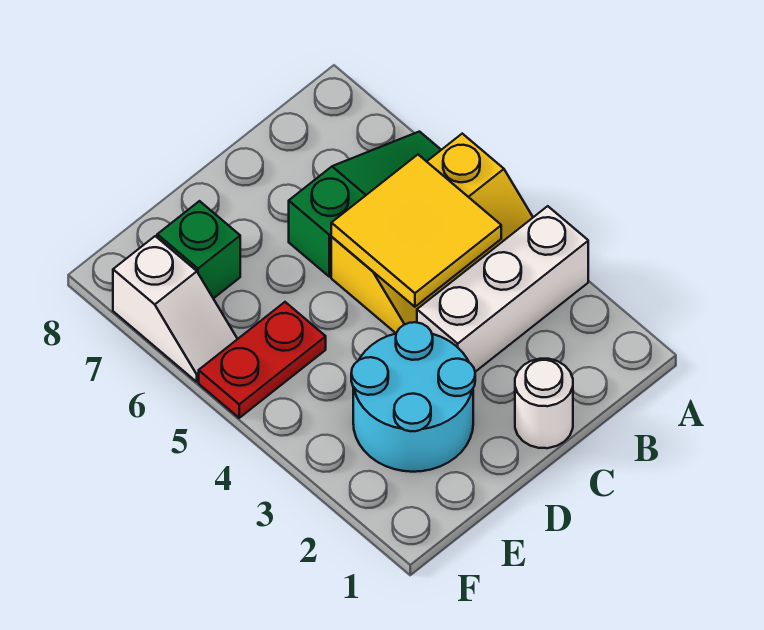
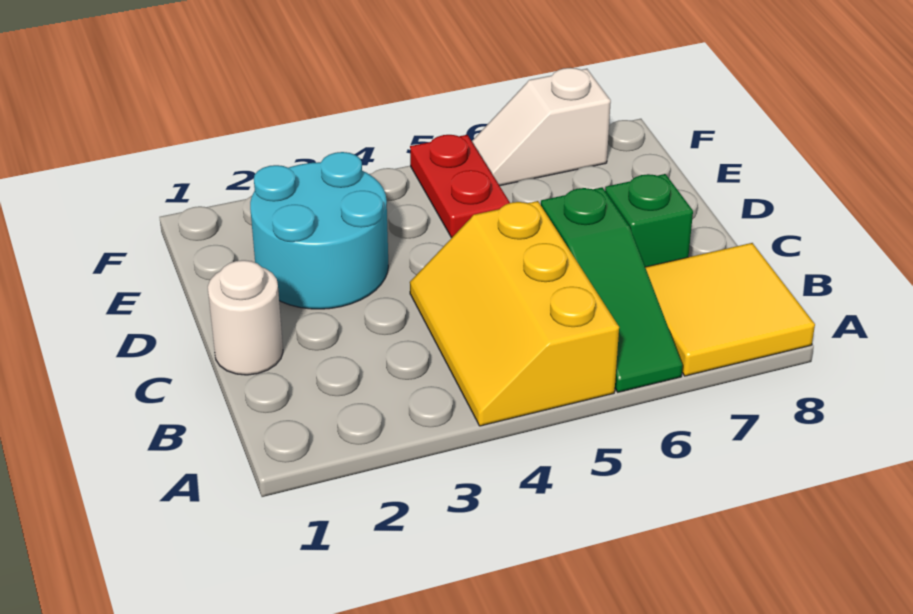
white brick A3:C3 level 1 -> none
yellow tile B4:C5 level 2 -> yellow tile A7:B8 level 1
green brick E7 level 1 -> green brick C7 level 1

